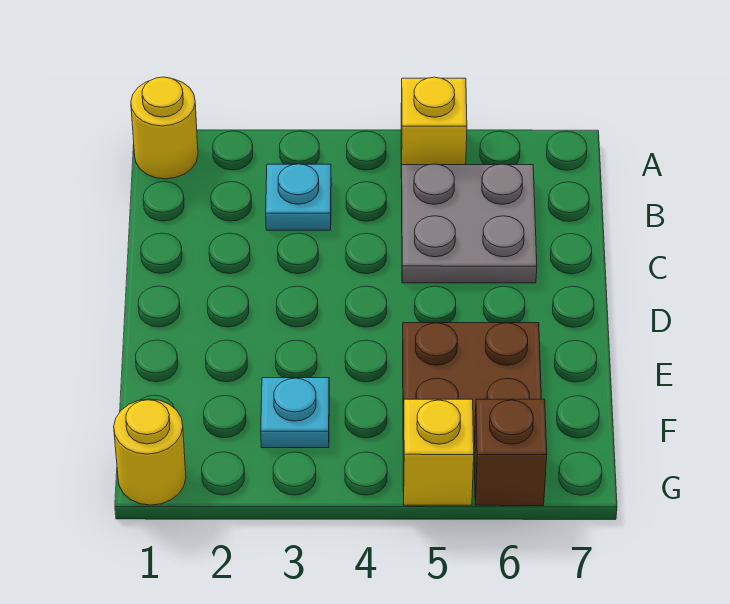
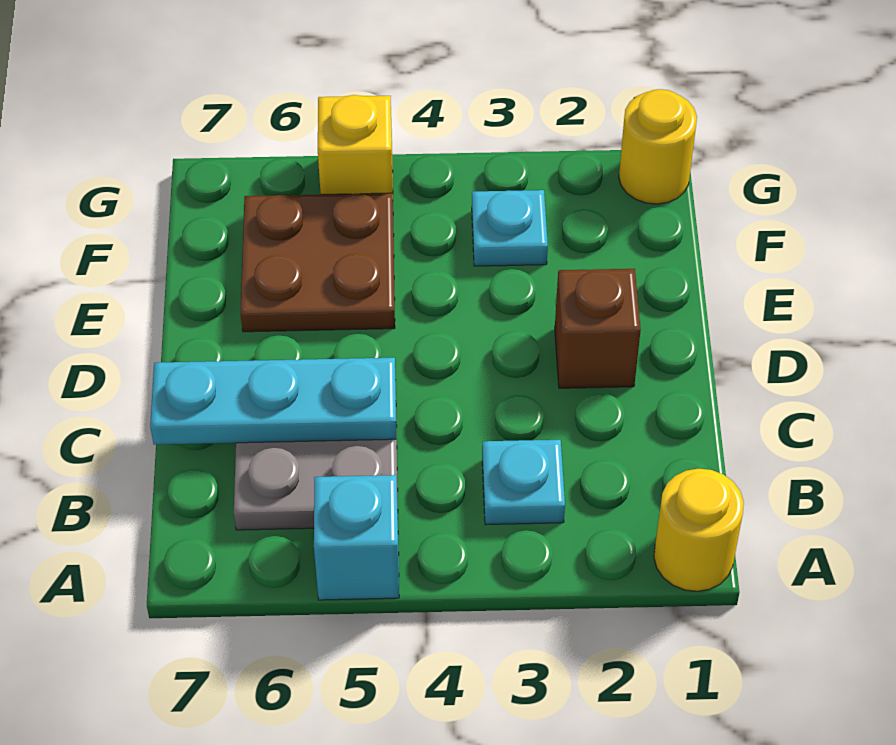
yellow brick A5 level 1 -> cyan brick A5 level 1
none -> cyan plate C5:C7 level 2
brown brick G6 level 1 -> brown brick D2 level 1

